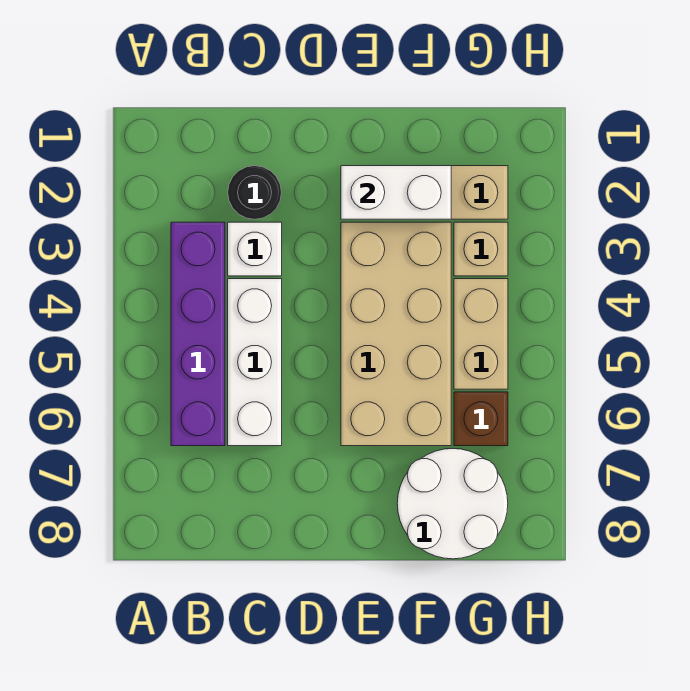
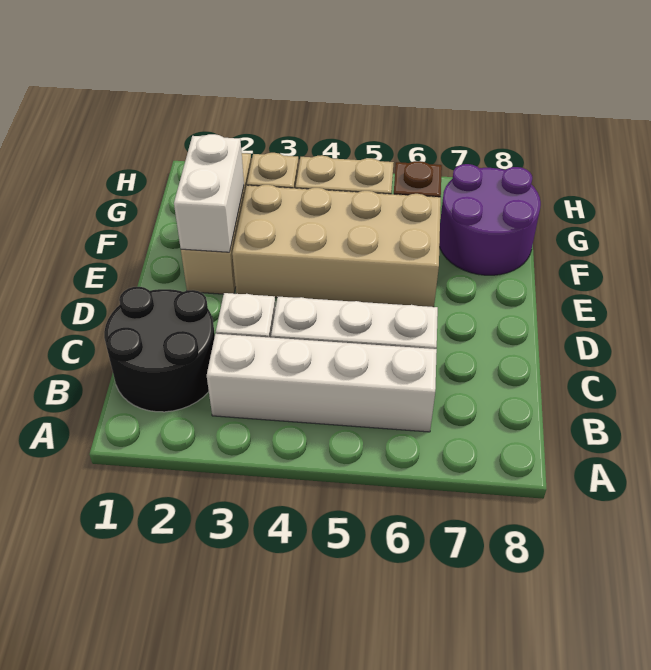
purple brick B3:B6 level 1 -> white brick B3:B6 level 1
black round brick C2 level 1 -> black round brick B1:C2 level 1
white round brick F7:G8 level 1 -> purple round brick F7:G8 level 1

